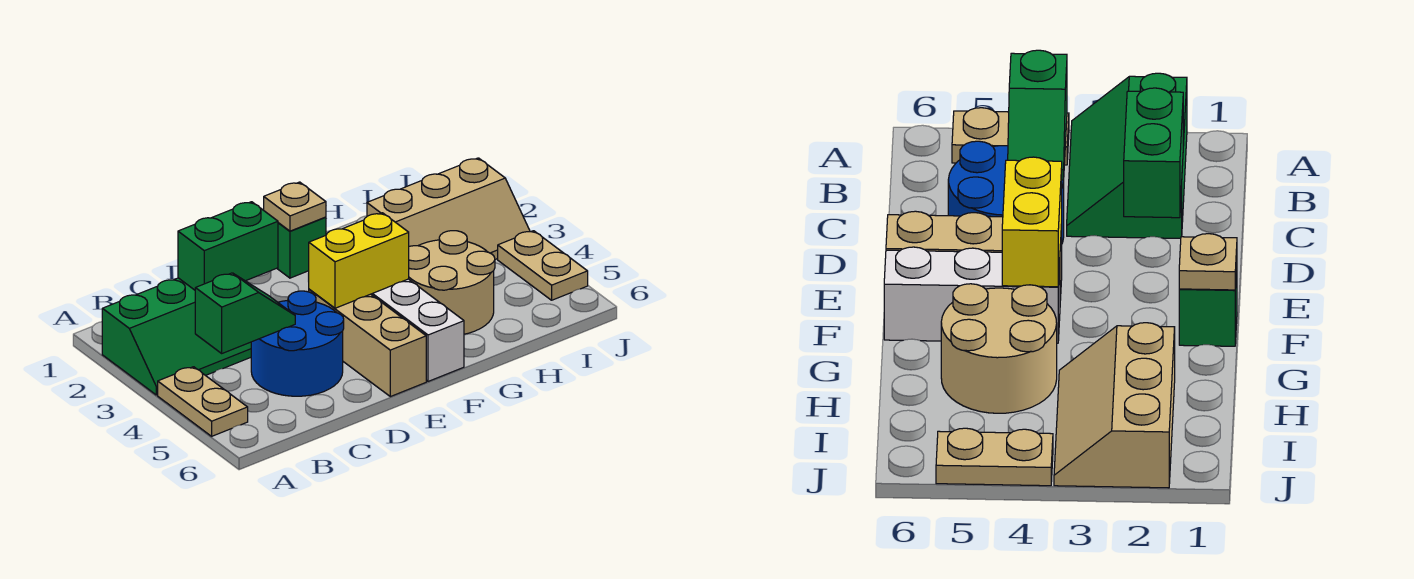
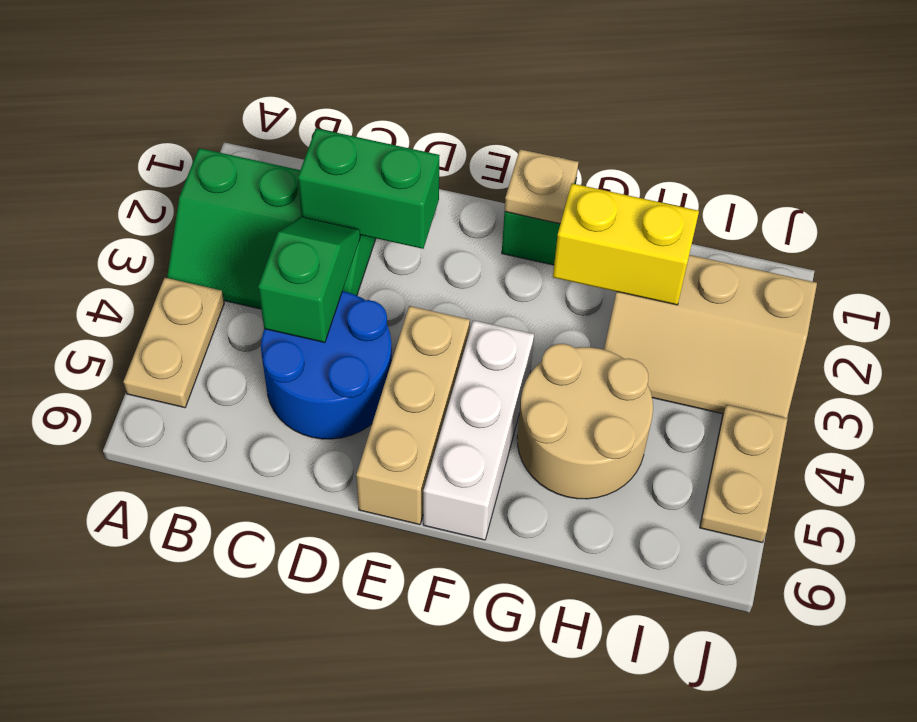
green slope B4:C4 level 2 top B -> green slope C3:C4 level 2 top 4
yellow brick E4:F4 level 2 -> yellow brick G2:H2 level 2

